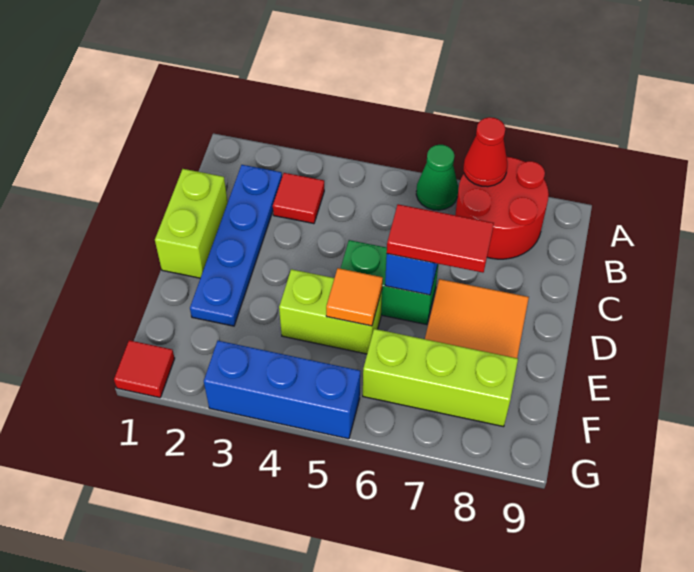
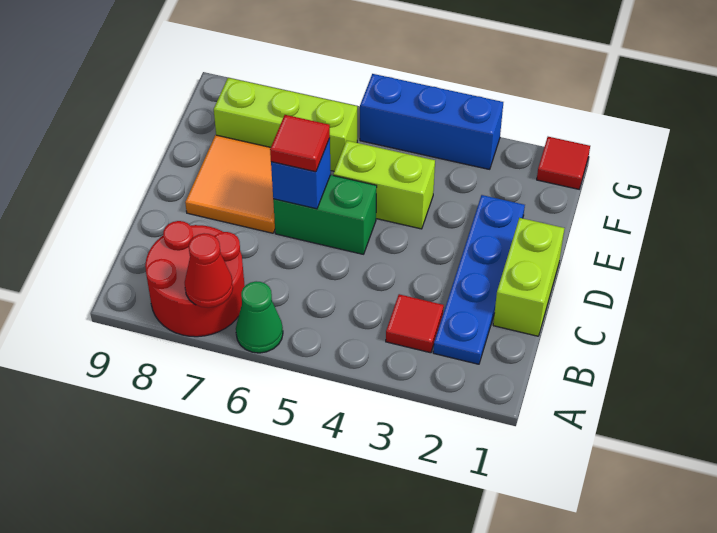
red tile D6:D7 level 3 -> red tile D6 level 3
orange tile E5 level 2 -> none

